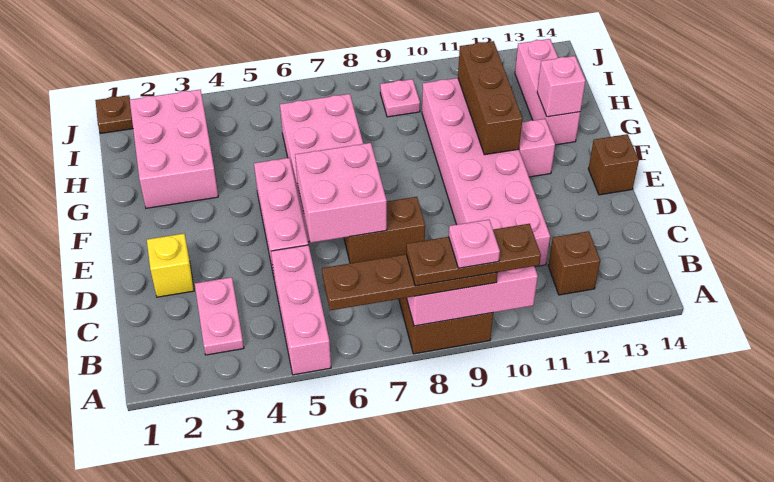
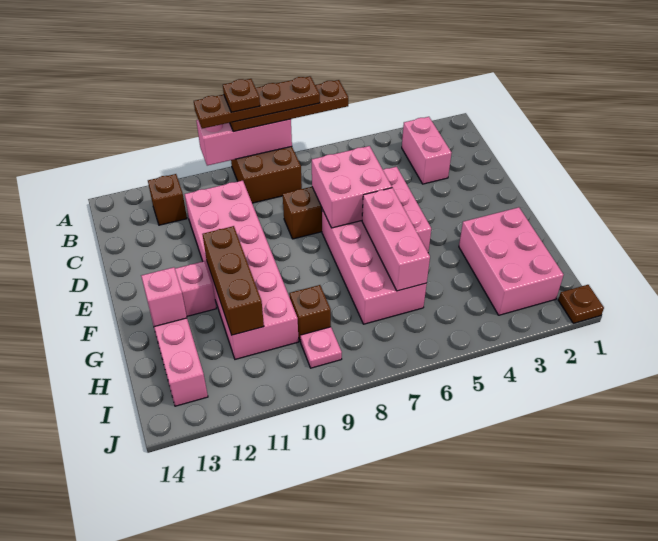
pink brick A5:C5 level 1 -> pink brick F6:H6 level 2
brown plate A8:A10 level 4 -> brown plate A7:A10 level 4
pink plate A9 level 5 -> brown plate A9 level 5
pink plate B3:C3 level 1 -> pink brick B3:C3 level 1
yellow brick D2 level 1 -> none
brown brick E14 level 1 -> brown brick H9 level 1

